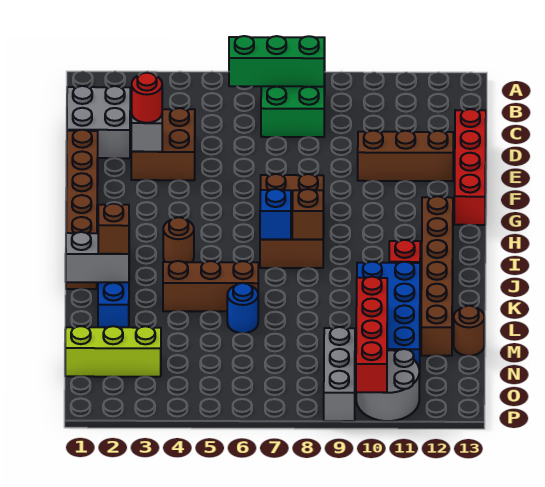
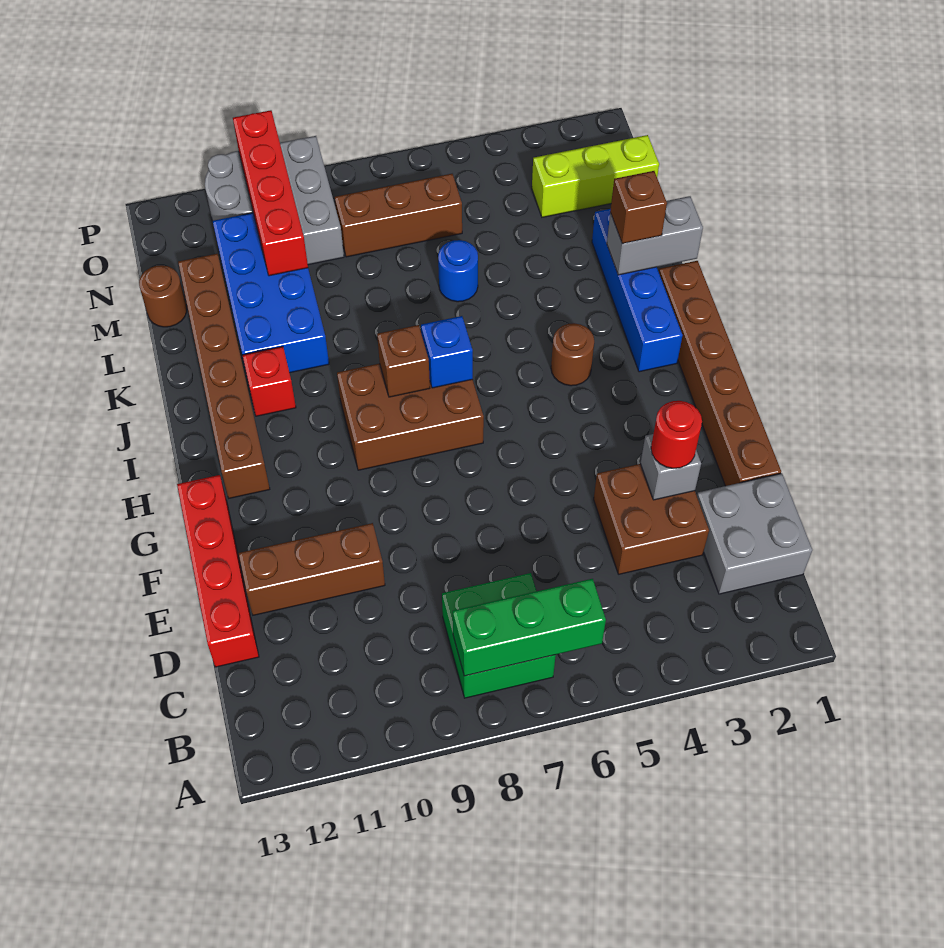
brown brick G7:I8 level 1 -> brown brick H7:I9 level 1
brown brick K4:K6 level 1 -> brown brick N6:N8 level 1

